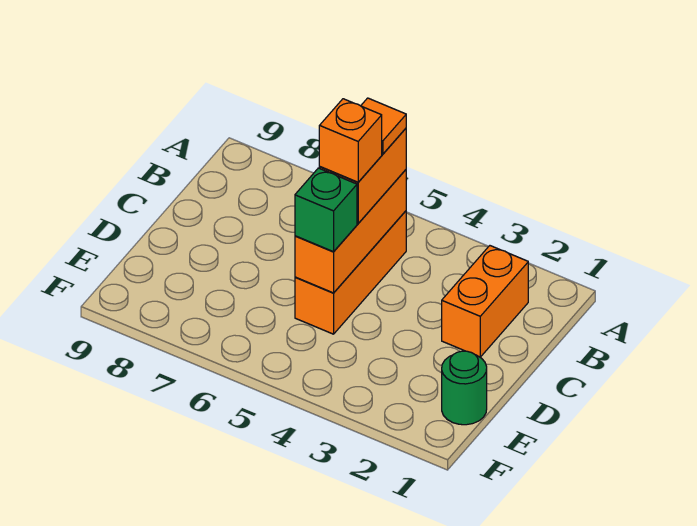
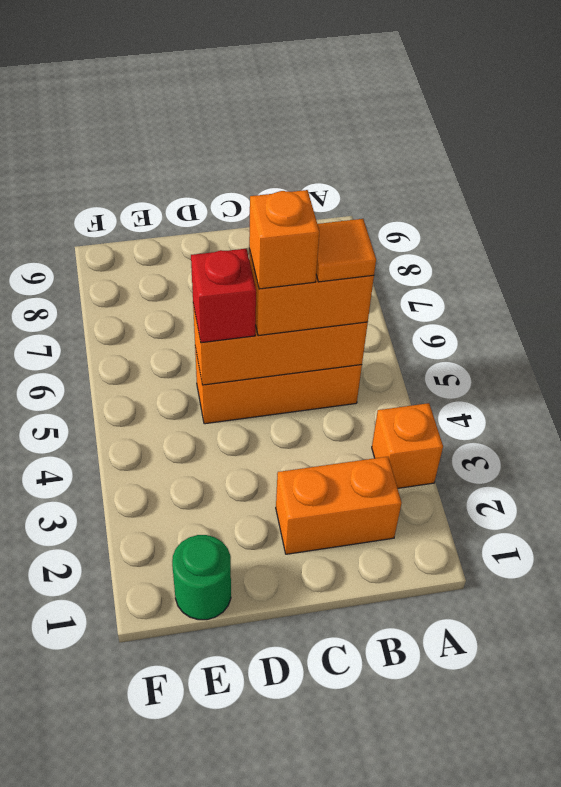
none -> orange brick A3 level 1
green brick D5 level 3 -> red brick D5 level 3

